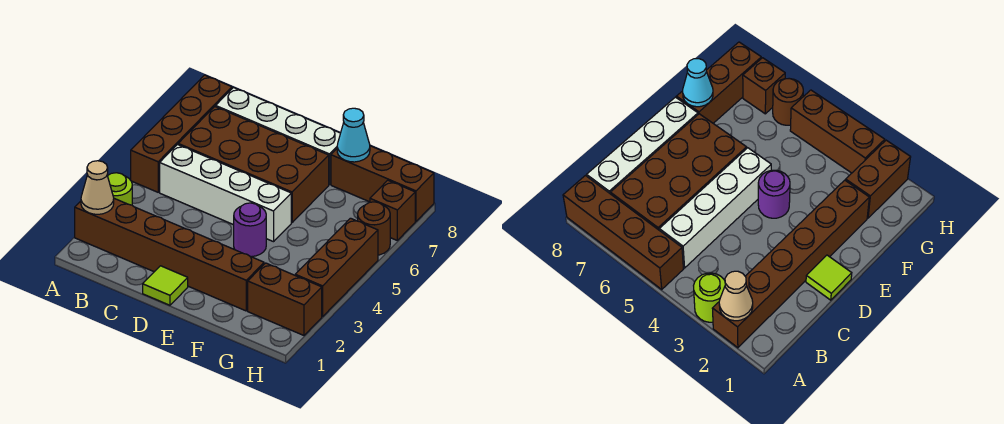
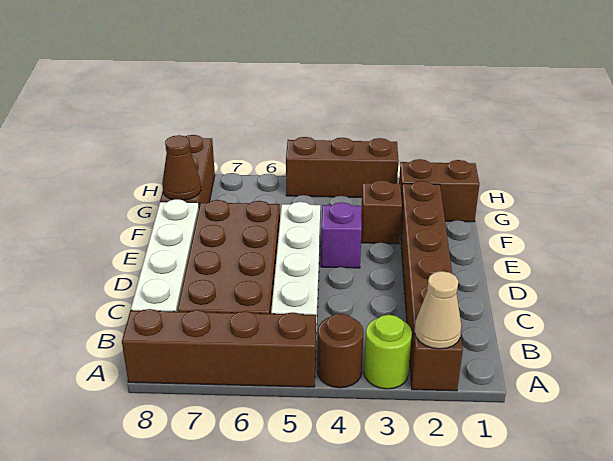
lime tile D1 level 1 -> none
purple round brick E4 level 1 -> purple brick E4 level 1
cyan cone F8 level 2 -> brown cone F8 level 2
brown brick G2:H2 level 1 -> brown brick G1:G2 level 1
brown round brick H6 level 1 -> brown round brick A4 level 1
brown brick H7 level 1 -> brown brick F3 level 1

